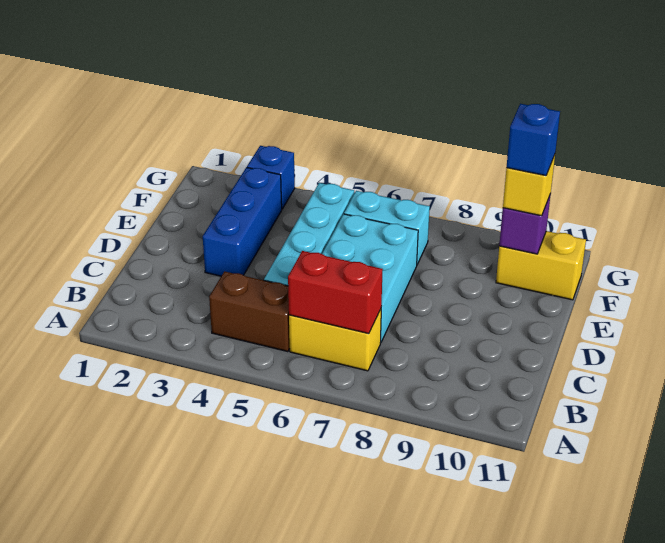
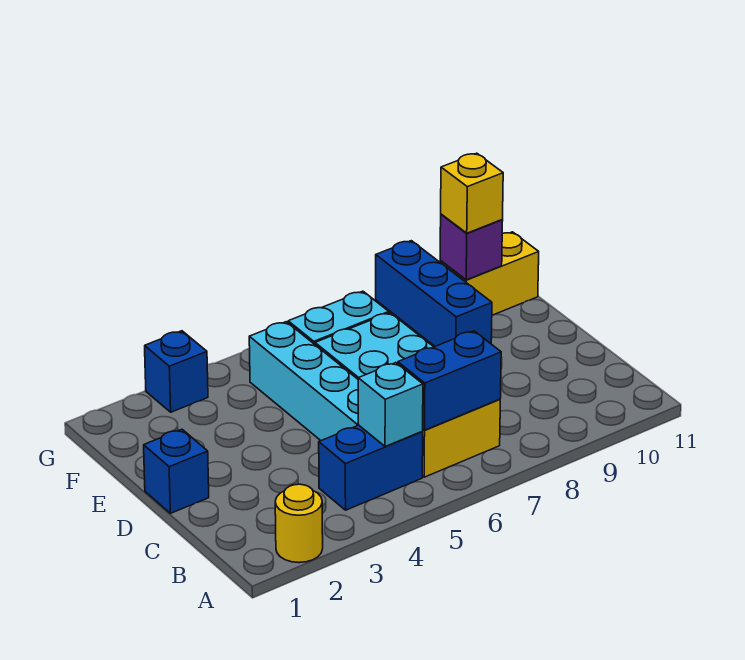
none -> yellow round brick A2 level 1
brown brick B4:B5 level 1 -> blue brick B4:B5 level 1
none -> cyan brick B5 level 2
red brick B6:B7 level 2 -> blue brick B6:B7 level 2
blue brick D3:F3 level 1 -> blue brick E9:G9 level 1
blue brick F10 level 4 -> blue brick D1 level 1

